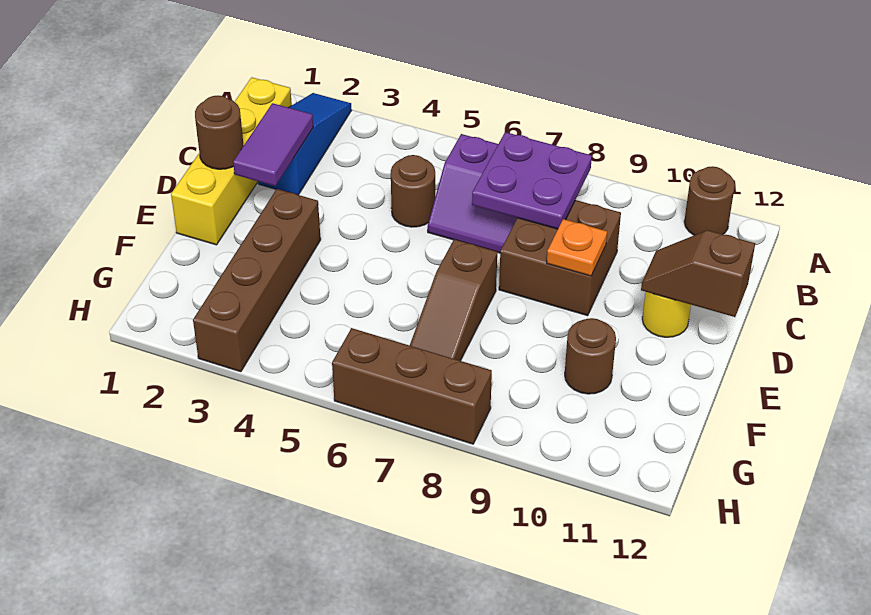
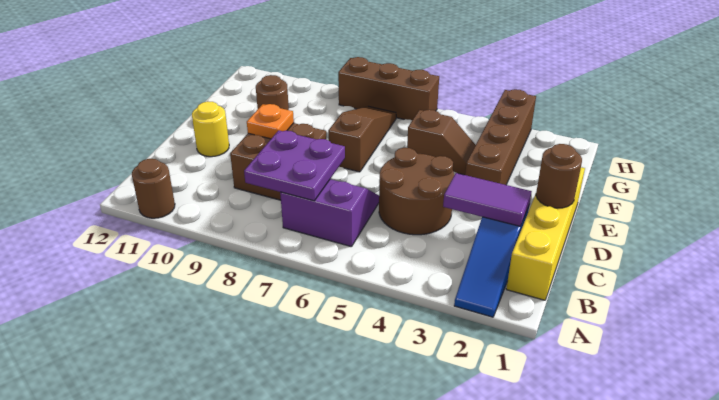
purple tile C2:D2 level 2 -> purple tile C2:C3 level 2
brown round brick C5 level 1 -> brown round brick C4:D5 level 1
brown slope D11:D12 level 2 top 12 -> brown slope F4:F5 level 1 top 5

